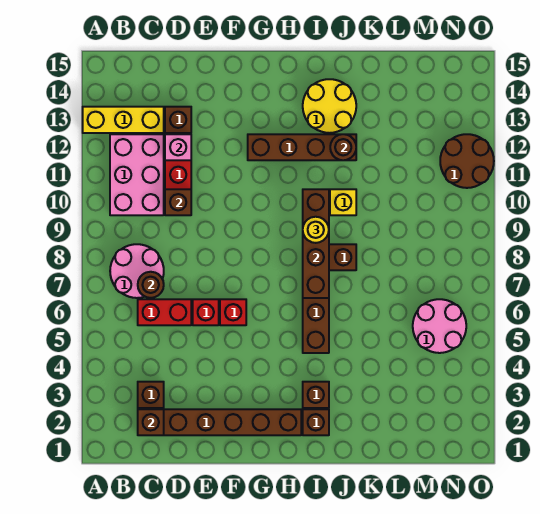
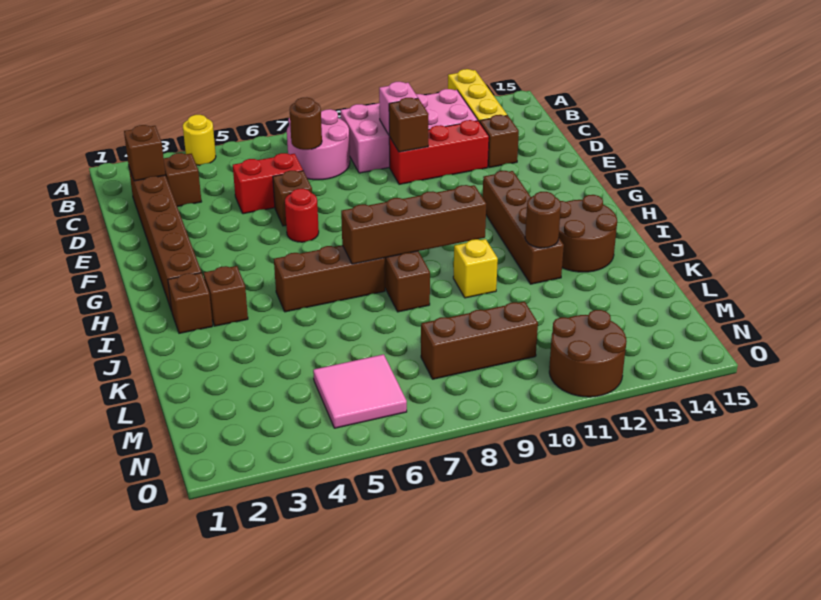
pink brick B10:C12 level 1 -> pink brick B9:C12 level 1
red brick C6:D6 level 1 -> red brick D5:D6 level 1
pink brick D12 level 2 -> pink brick C10 level 2
red brick E6 level 1 -> brown brick E6 level 1
red brick F6 level 1 -> red round brick F6 level 1
yellow round brick I9 level 3 -> yellow round brick A4 level 1
yellow round brick I13:J14 level 1 -> brown round brick I13:J14 level 1
pink round brick M5:N6 level 1 -> pink tile M5:N6 level 1
none -> brown brick M8:M10 level 1

